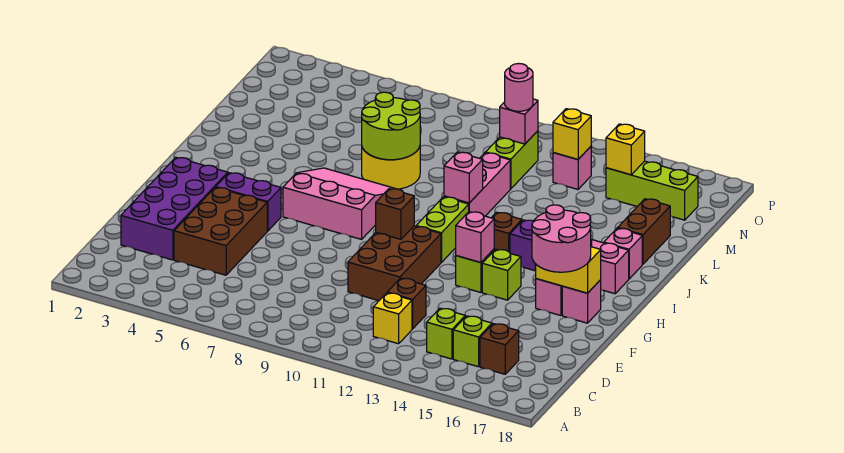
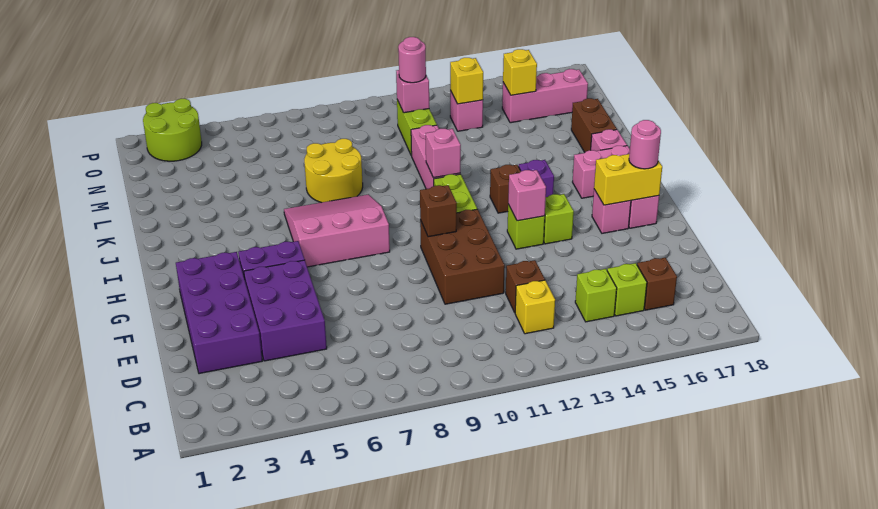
brown brick D4:F5 level 1 -> purple brick D4:F5 level 1
pink round brick F16:G17 level 3 -> pink round brick G17 level 3
lime round brick K7:L8 level 2 -> lime round brick O2:P3 level 1
lime brick N15:N17 level 1 -> pink brick N15:N17 level 1

